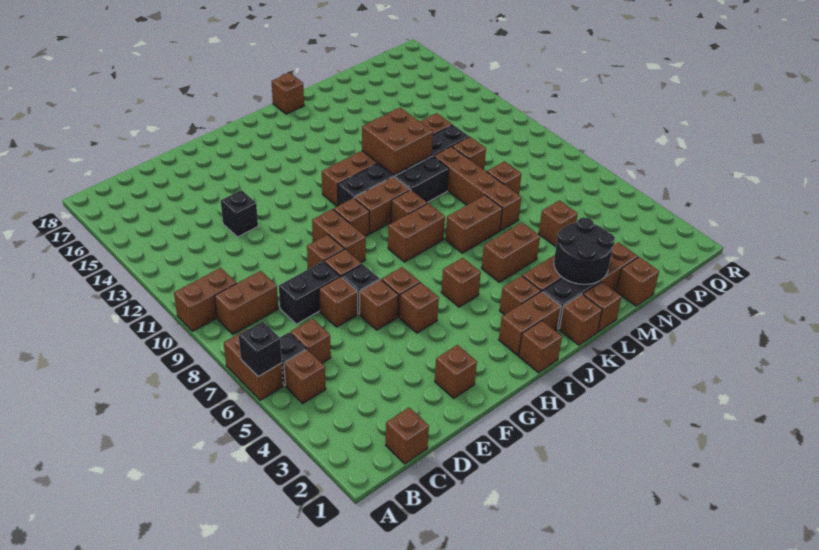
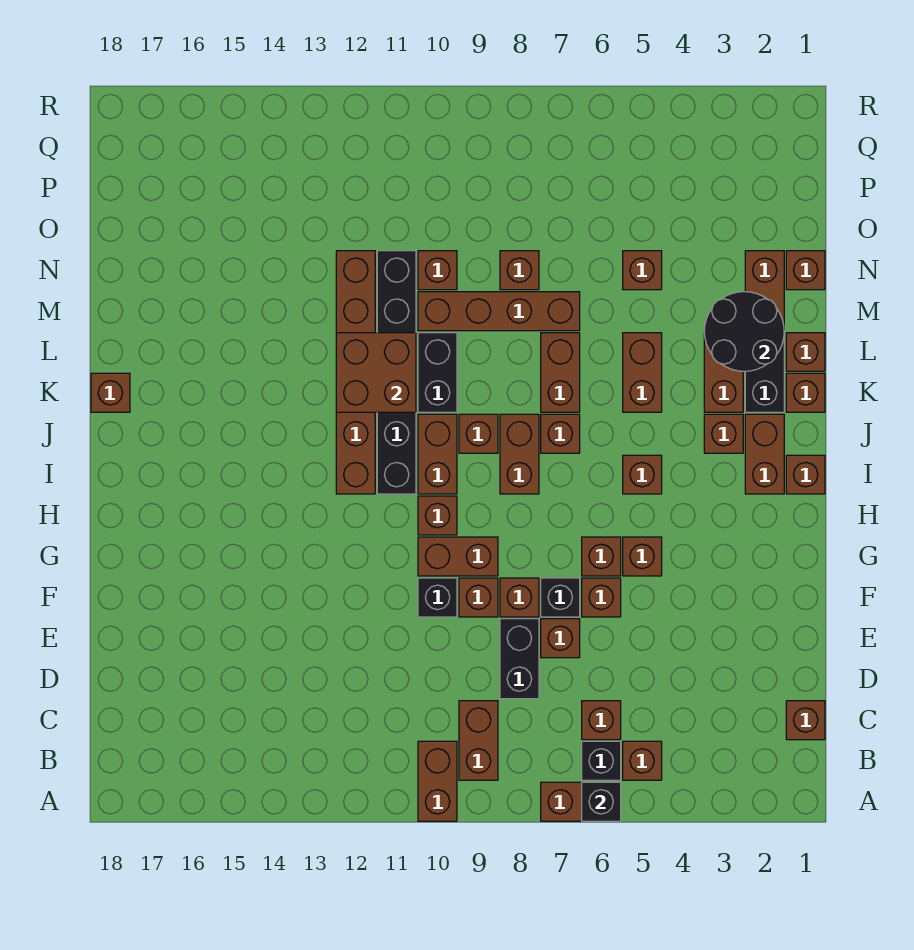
black brick E13 level 1 -> black brick F10 level 1
brown brick F2 level 1 -> brown brick J7 level 1

